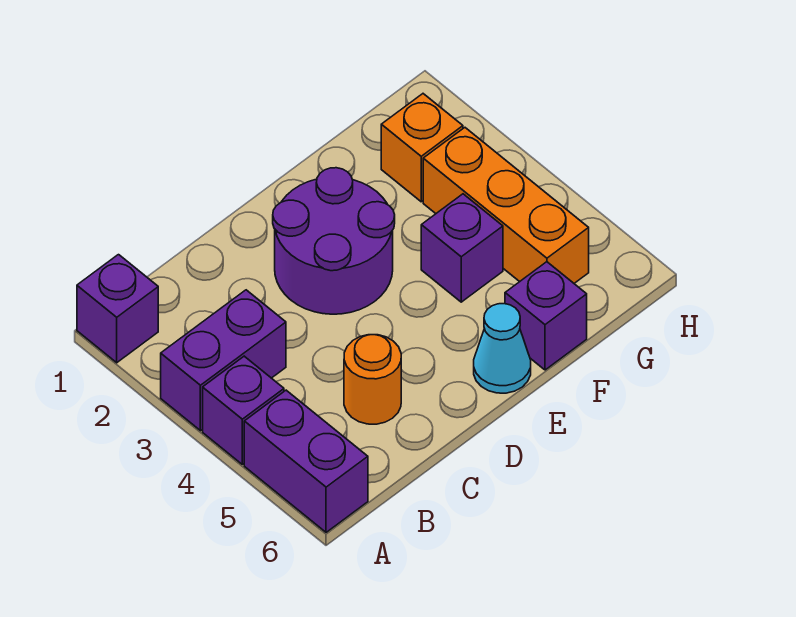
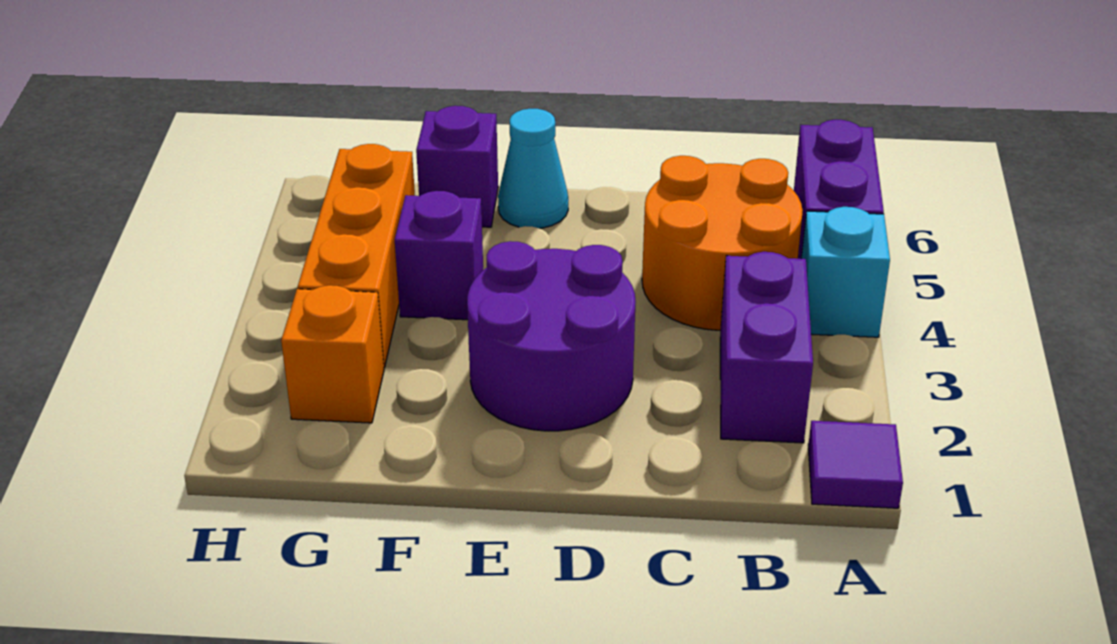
purple brick A1 level 1 -> purple tile A1 level 1
purple brick A3:B3 level 1 -> purple brick B2:B3 level 1
purple brick A4 level 1 -> cyan brick A4 level 1
orange round brick C5 level 1 -> orange round brick B4:C5 level 1

